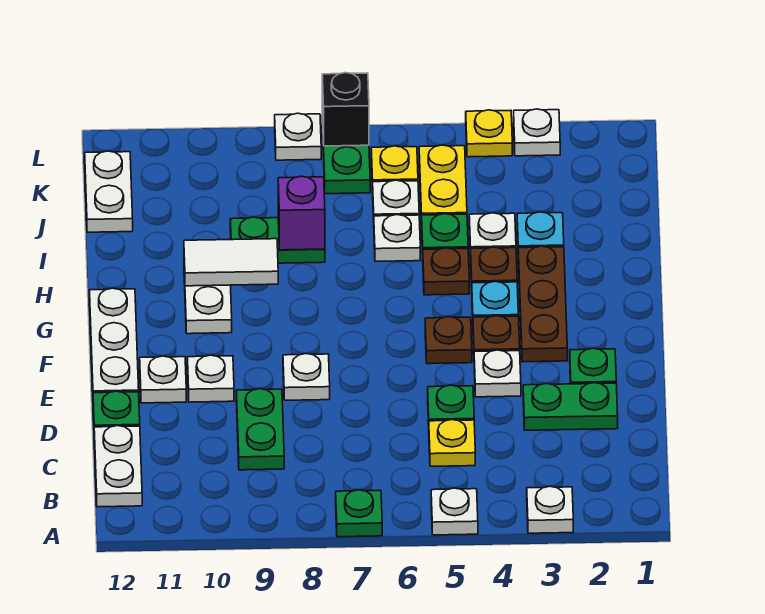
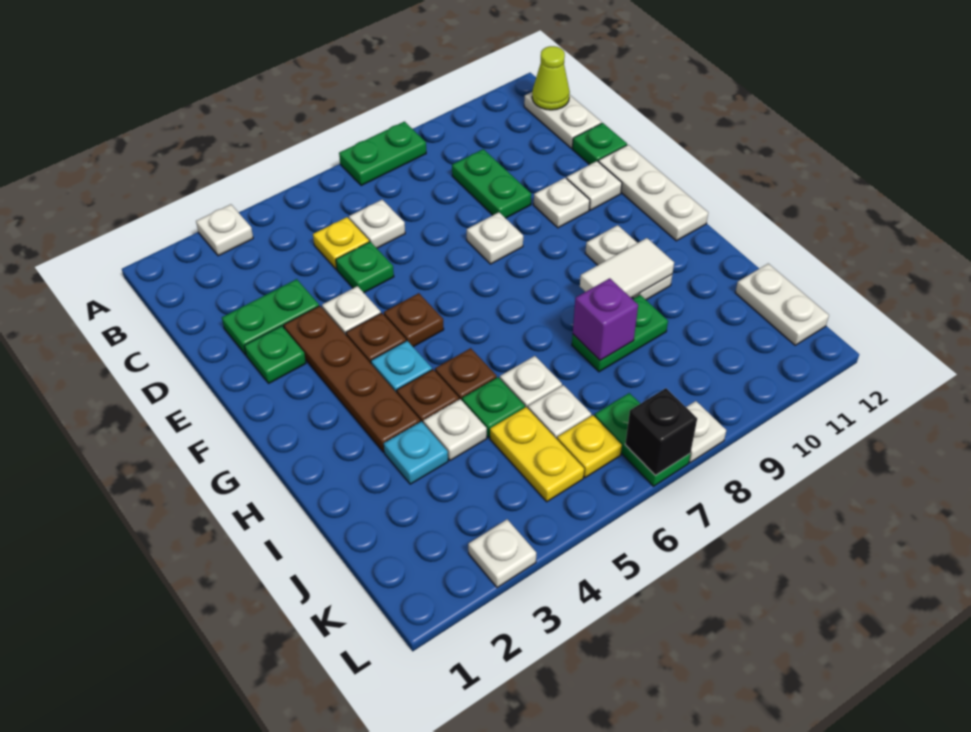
white plate A5 level 1 -> white plate C6 level 1
green plate A7 level 1 -> green plate A7:A8 level 1
none -> lime cone B12 level 2
brown plate F3:H3 level 1 -> brown plate E3:H3 level 1
yellow plate L4 level 1 -> none

